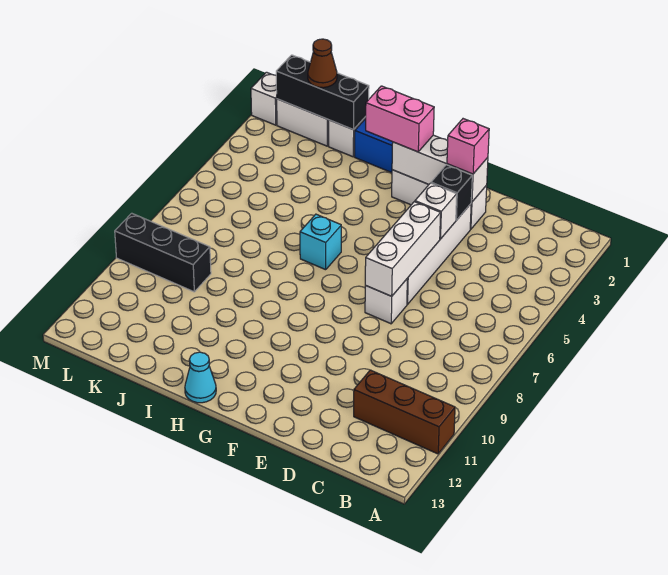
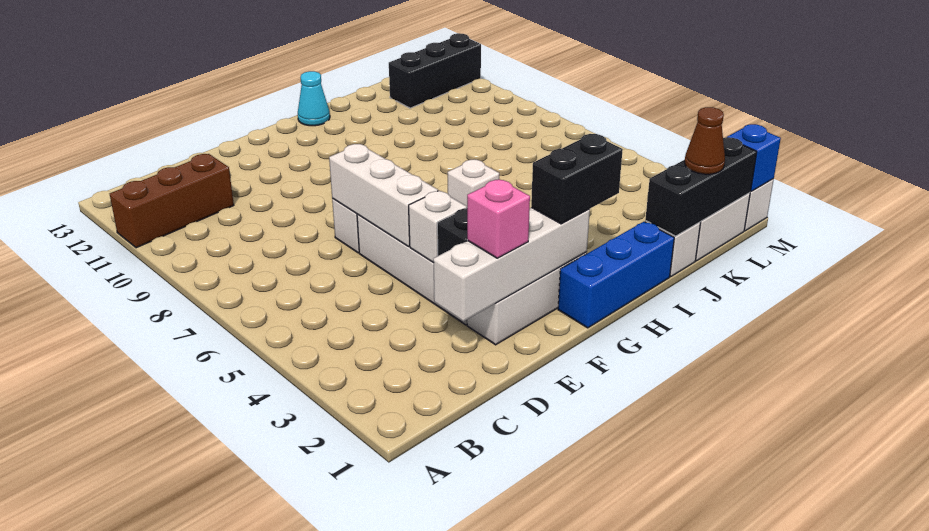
white brick E2:G2 level 2 -> white brick D2:G2 level 2
pink brick G2:H2 level 3 -> black brick G2:H2 level 3
cyan brick H6 level 1 -> white brick H6 level 1
black brick K9:M9 level 1 -> black brick K12:M12 level 1
none -> blue brick M1 level 2

